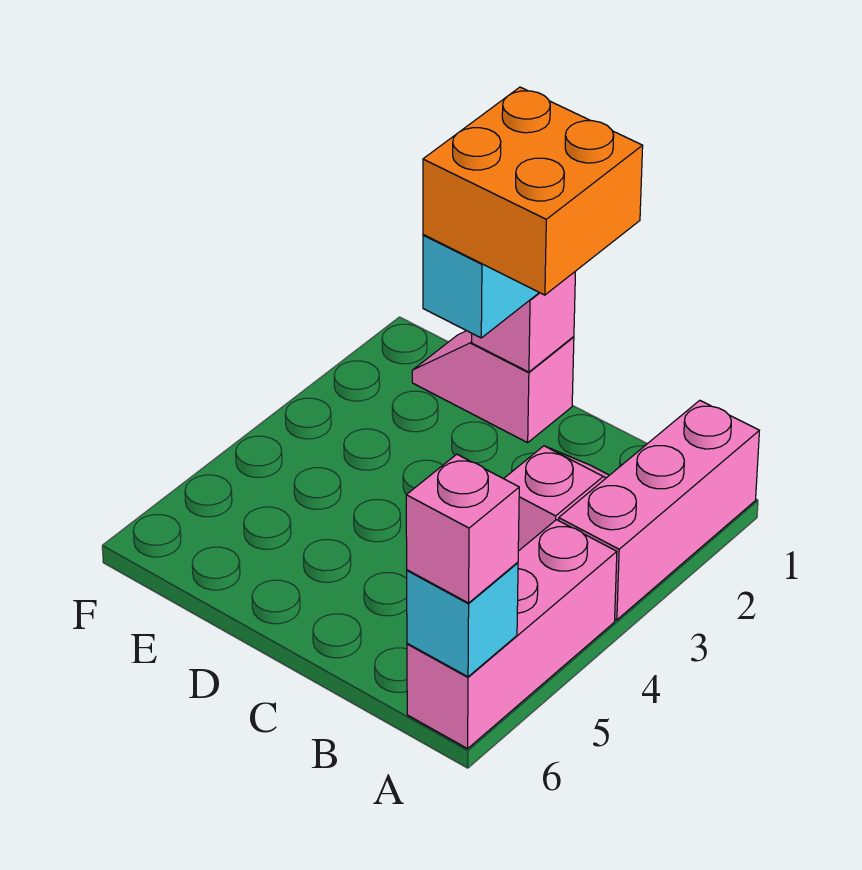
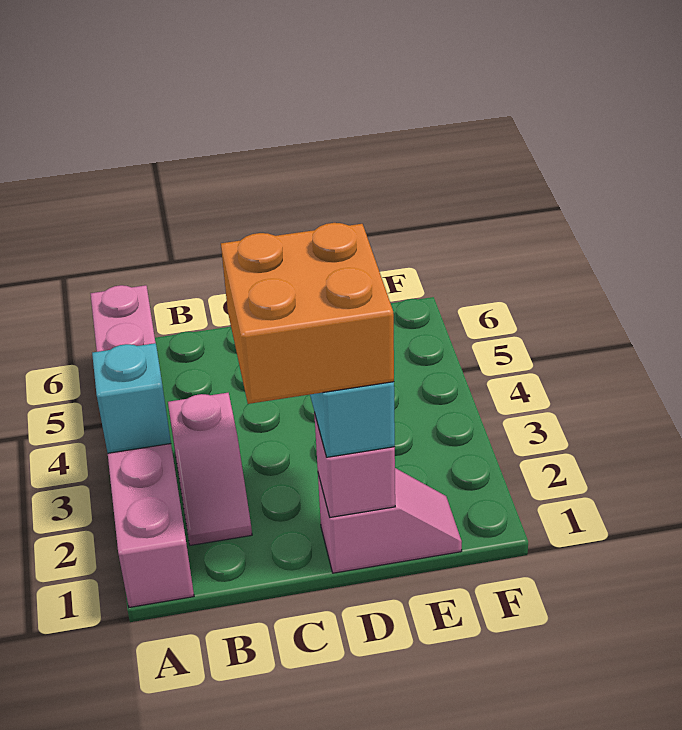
cyan brick A6 level 2 -> cyan brick A3 level 2
pink brick A6 level 3 -> none

